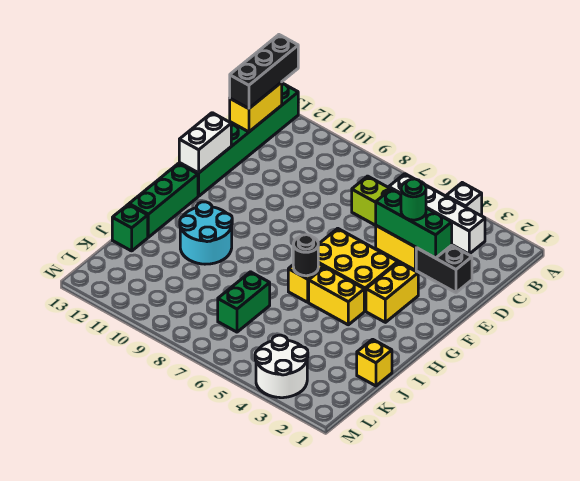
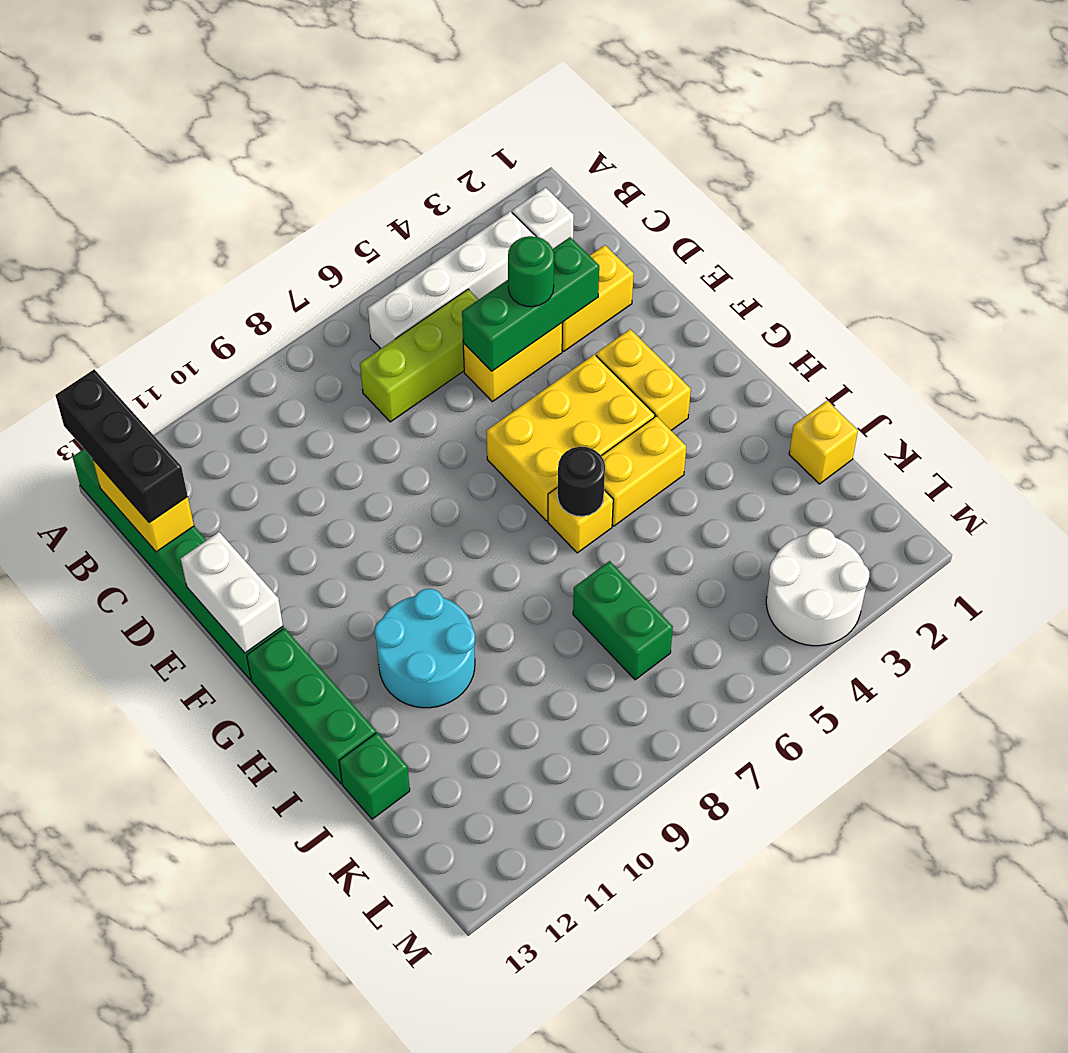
white brick A4 level 1 -> white brick B2 level 1
black brick D2:D3 level 1 -> yellow brick D2:D3 level 1

